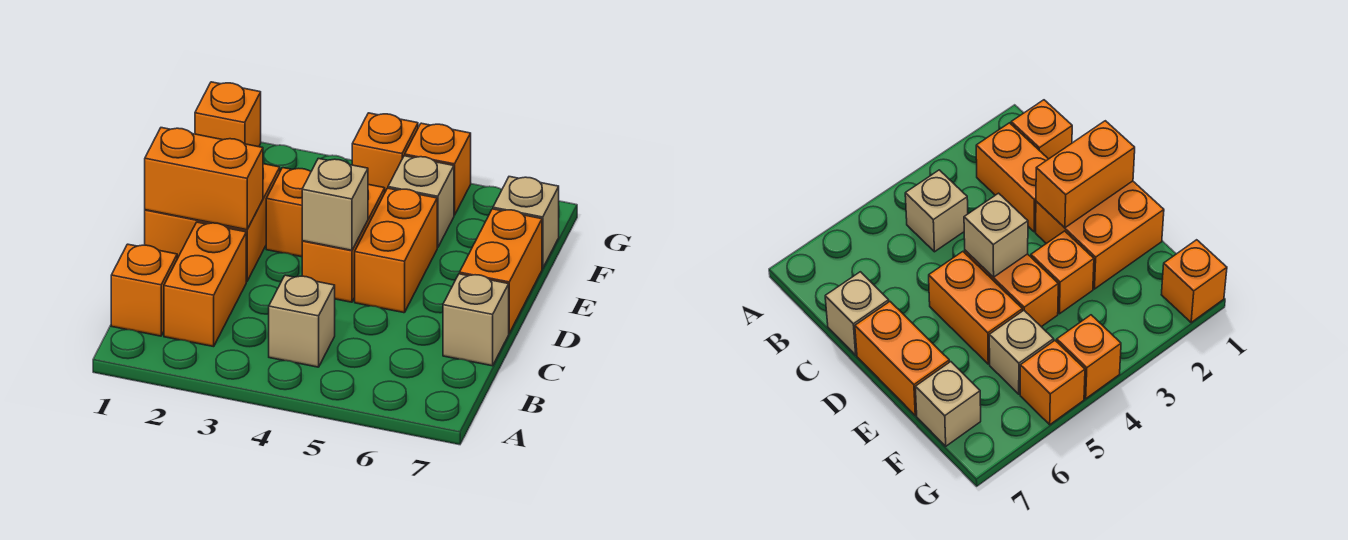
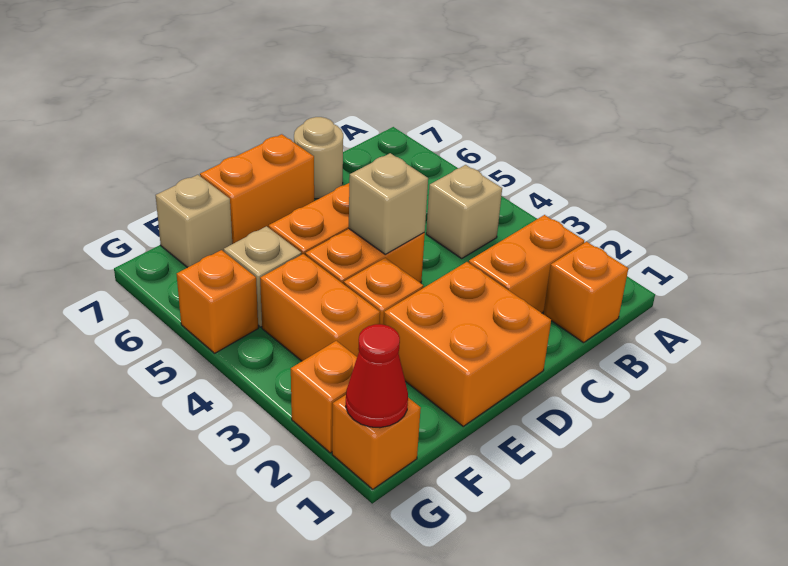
tan brick C7 level 1 -> tan round brick C7 level 1
orange brick D1:D2 level 2 -> orange brick F3:F4 level 1
none -> red cone G1 level 2
orange brick G4 level 1 -> orange brick G2 level 1

